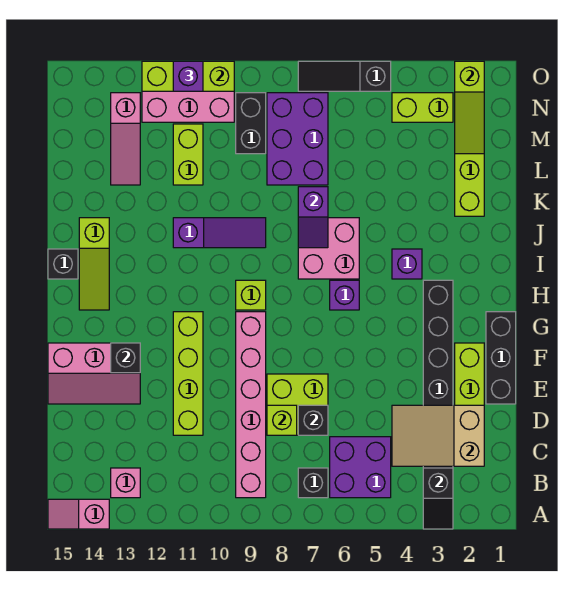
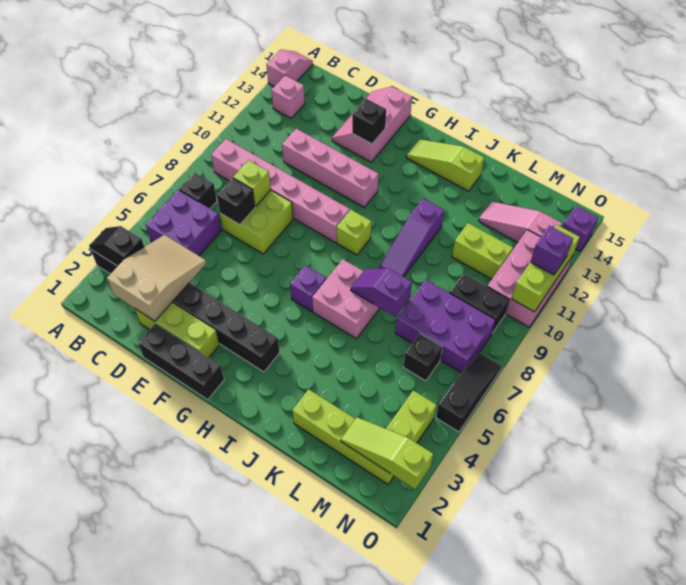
lime brick D11:G11 level 1 -> pink brick D11:G11 level 1
purple brick I4 level 1 -> purple brick O14 level 1
black brick I15 level 1 -> black brick M6 level 1

